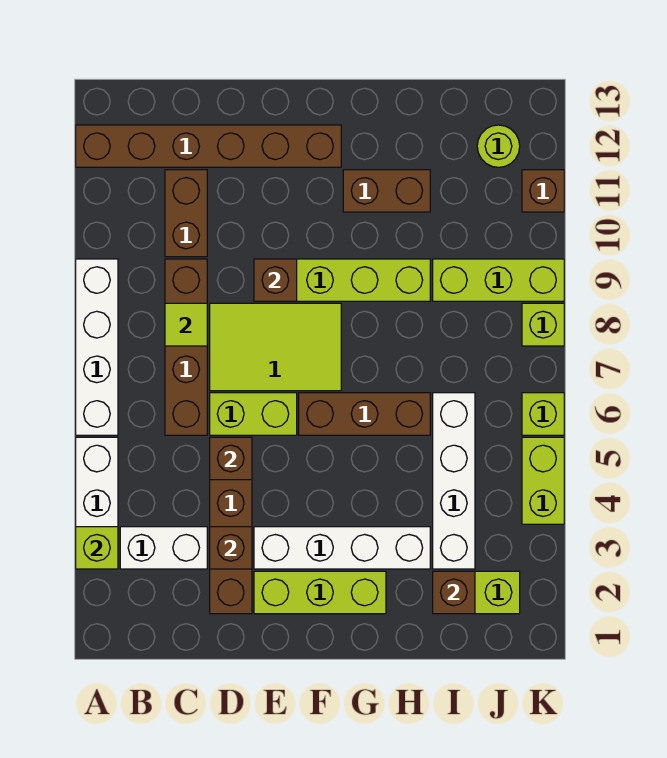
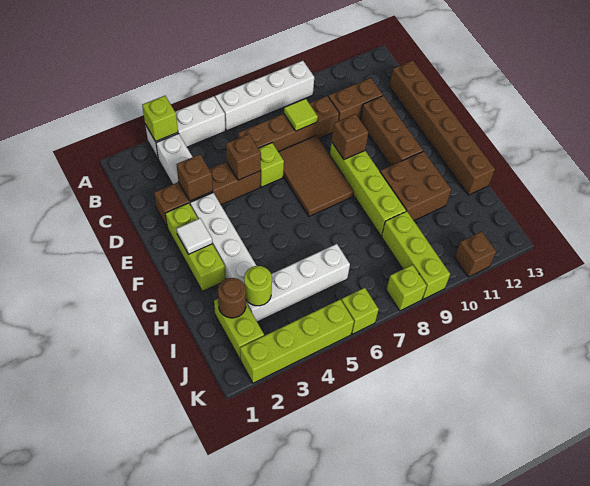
brown brick A12:F12 level 1 -> brown brick C13:H13 level 1
lime brick D6:E6 level 1 -> lime brick D6 level 1
lime tile D7:F8 level 1 -> brown tile D7:F8 level 1
none -> white tile F2 level 2
brown brick F6:H6 level 1 -> brown brick D11:F11 level 1
brown brick G11:H11 level 1 -> brown brick G10:H11 level 1
brown brick I2 level 2 -> brown round brick I2 level 2
lime round brick J12 level 1 -> lime round brick I3 level 2
lime brick K4:K5 level 1 -> lime brick K2:K5 level 1

